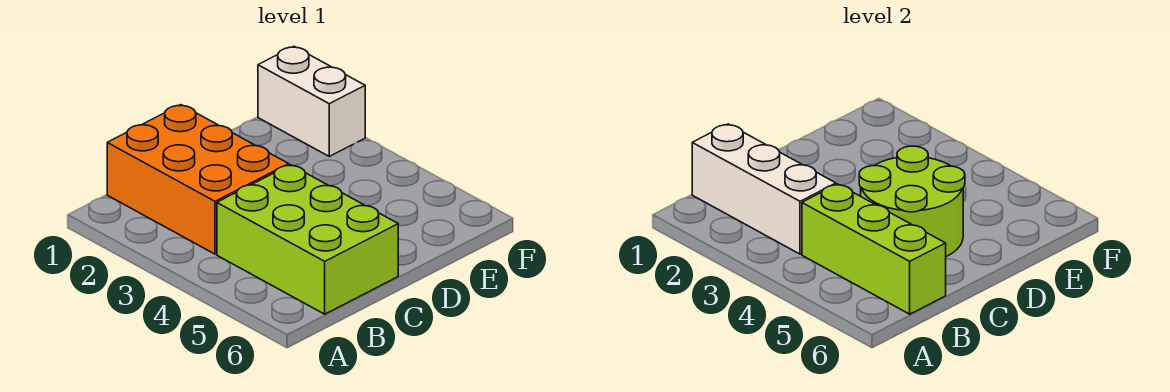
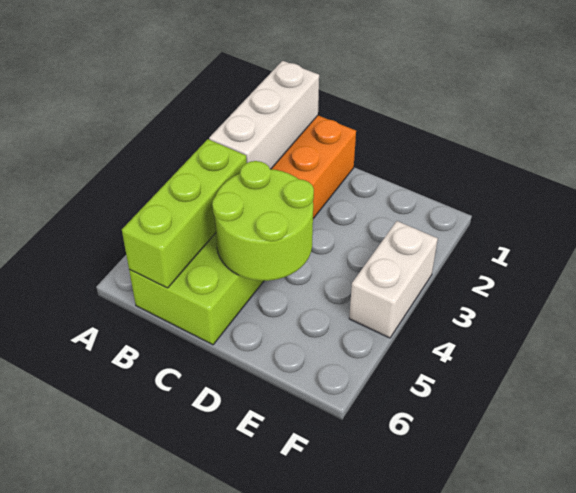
white brick F1:F2 level 1 -> white brick F3:F4 level 1

